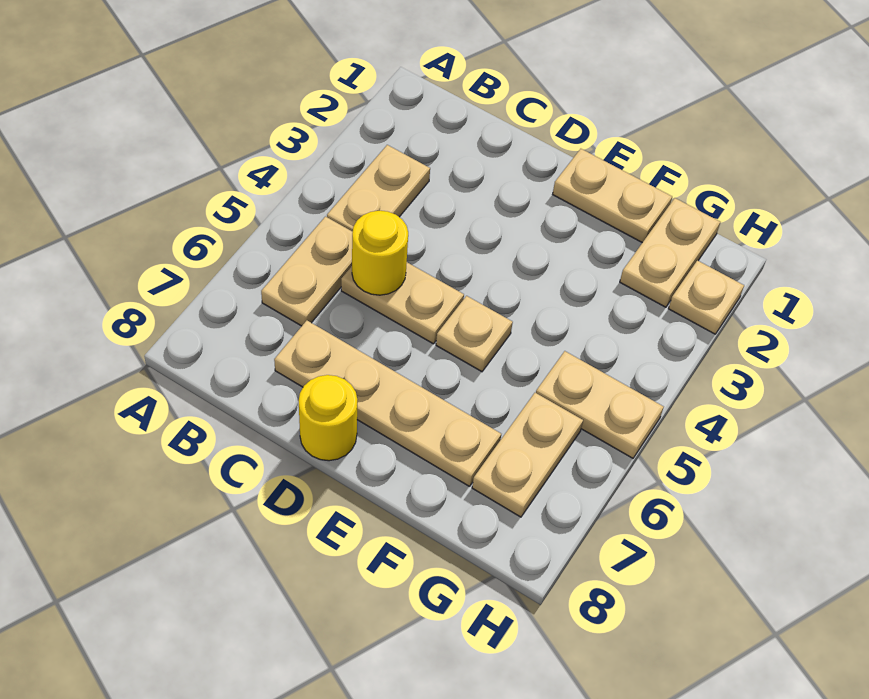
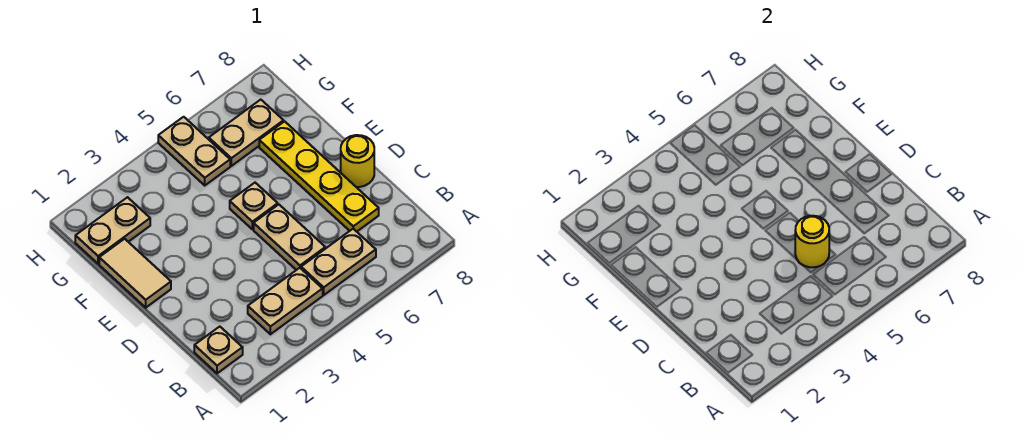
tan plate C7:F7 level 1 -> yellow plate C7:F7 level 1
tan plate E1:F1 level 1 -> tan tile E1:F1 level 1
tan plate H2 level 1 -> tan plate B1 level 1

